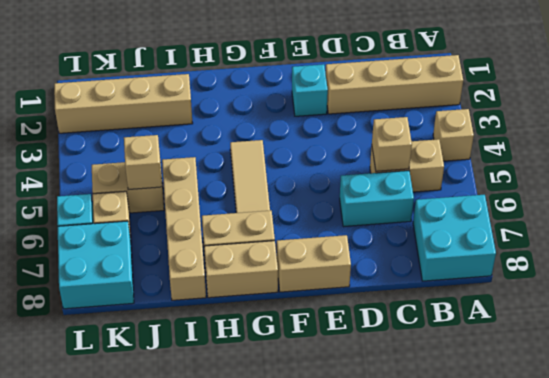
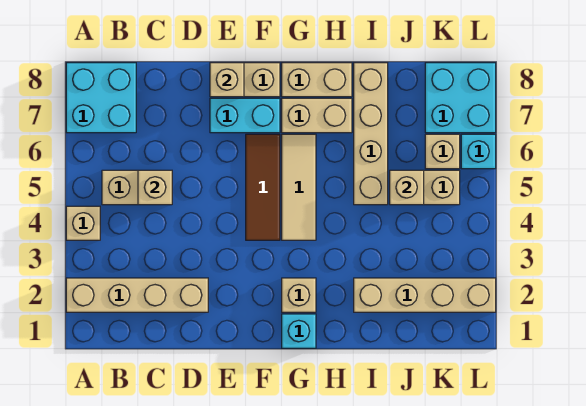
cyan brick C6:D6 level 1 -> cyan brick E7:F7 level 1
cyan brick E2 level 1 -> cyan brick G1 level 1
none -> tan brick E8 level 2
none -> brown tile F4:F6 level 1
none -> tan brick G2 level 1

